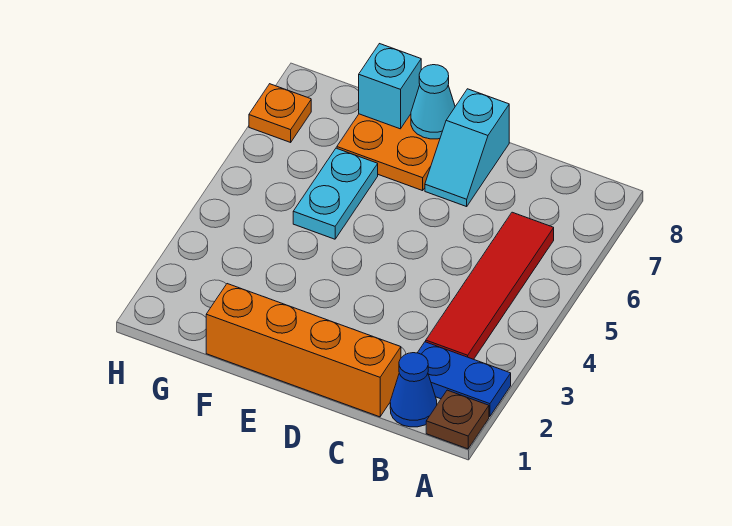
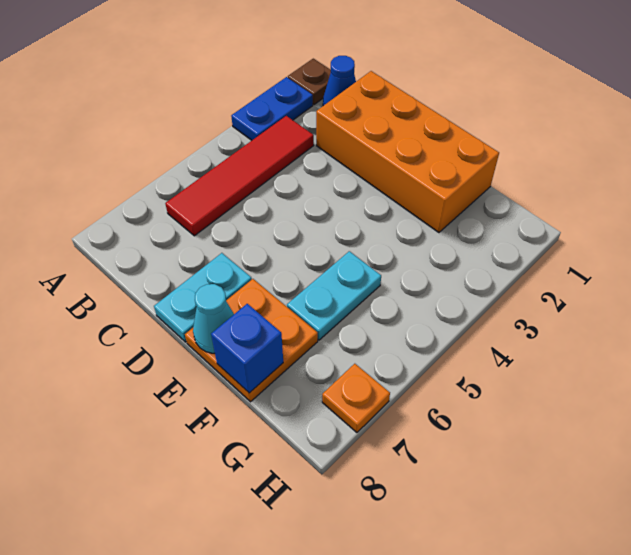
blue plate A2:B2 level 1 -> blue plate A2:A3 level 1
orange brick C1:F1 level 1 -> orange brick C1:F2 level 1
cyan slope D7:D8 level 1 top 8 -> cyan plate D7:D8 level 1
cyan brick F8 level 2 -> blue brick F8 level 2

